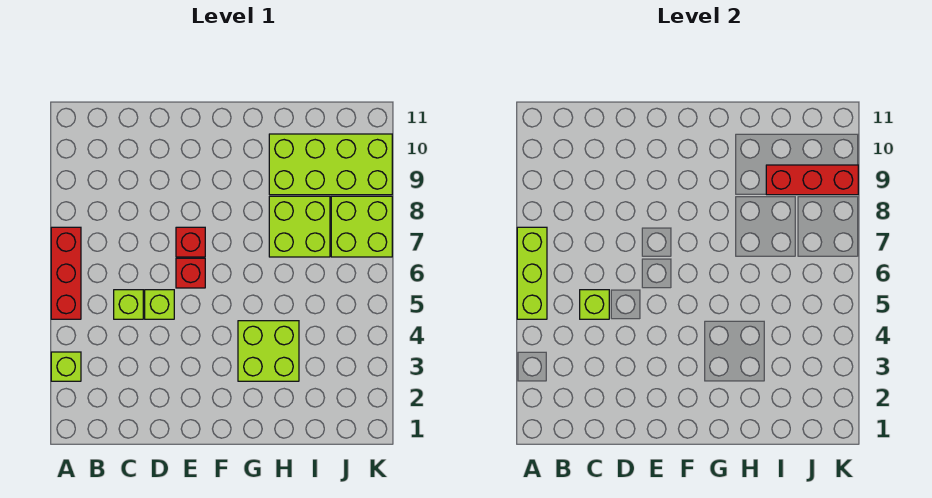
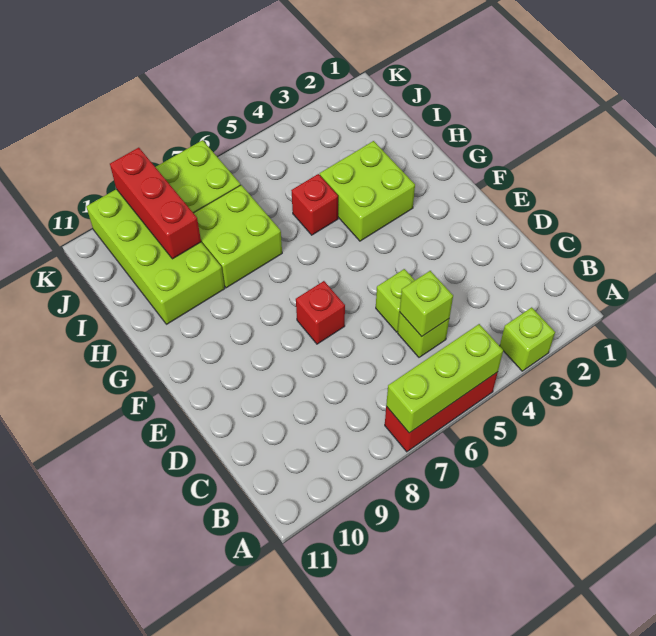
red brick E6 level 1 -> red brick H5 level 1

